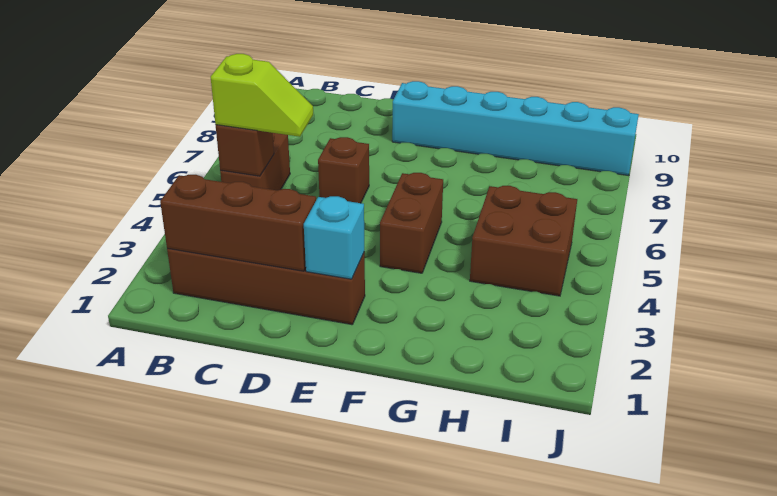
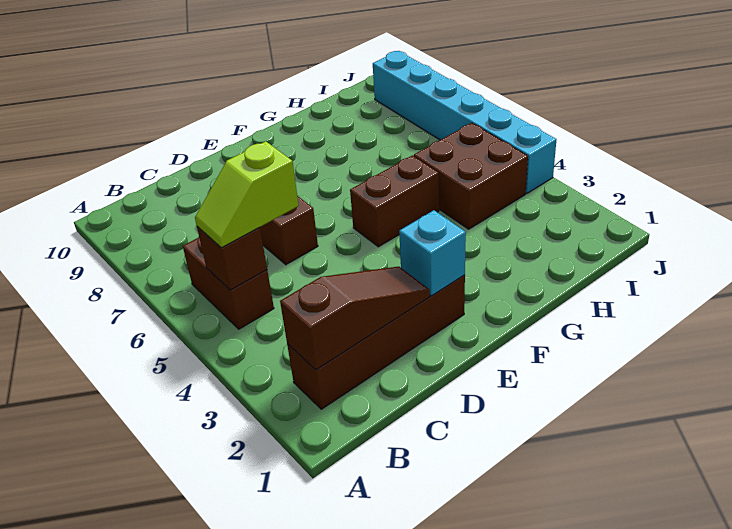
brown brick B2:D2 level 2 -> brown slope B2:D2 level 2 top B
lime slope B5:C5 level 3 top B -> lime slope B5:C5 level 3 top C
cyan brick E9:J9 level 1 -> cyan brick J4:J9 level 1
brown brick F4:F5 level 1 -> brown brick F5:G5 level 1

